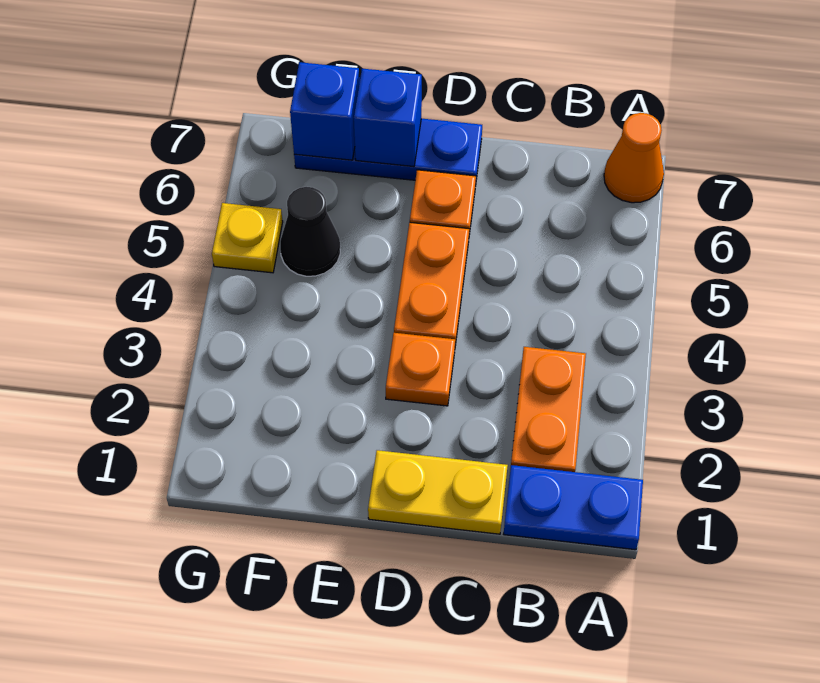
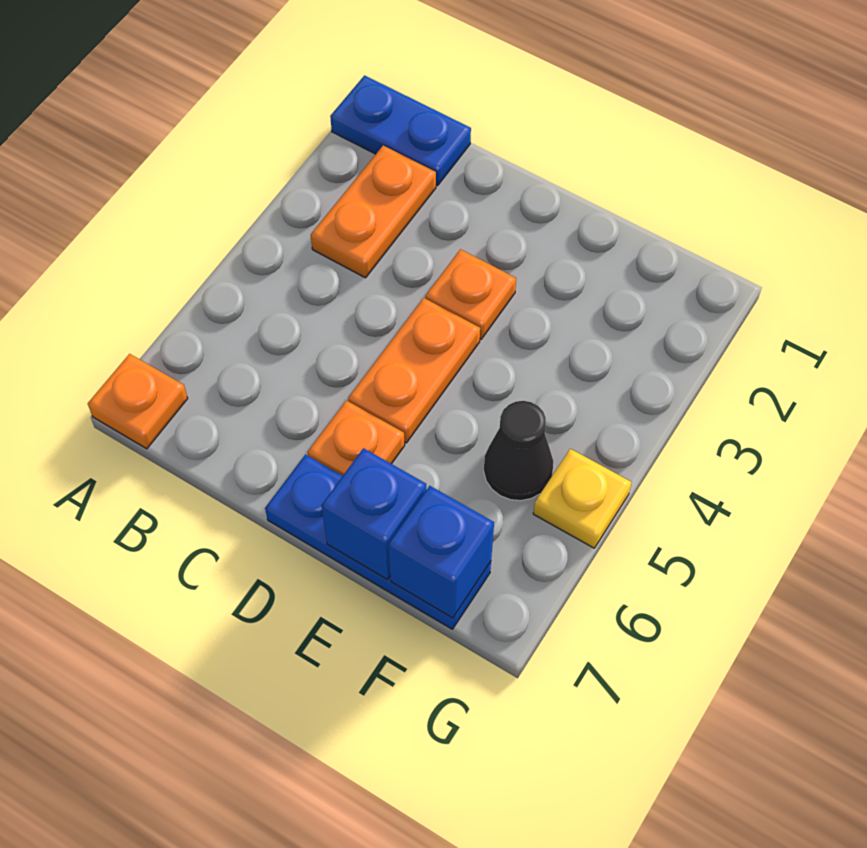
orange cone A7 level 1 -> orange plate A7 level 1
yellow plate C1:D1 level 1 -> none

